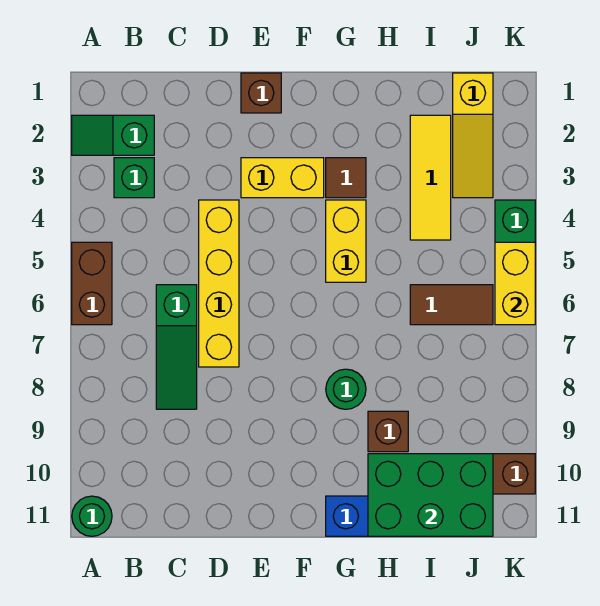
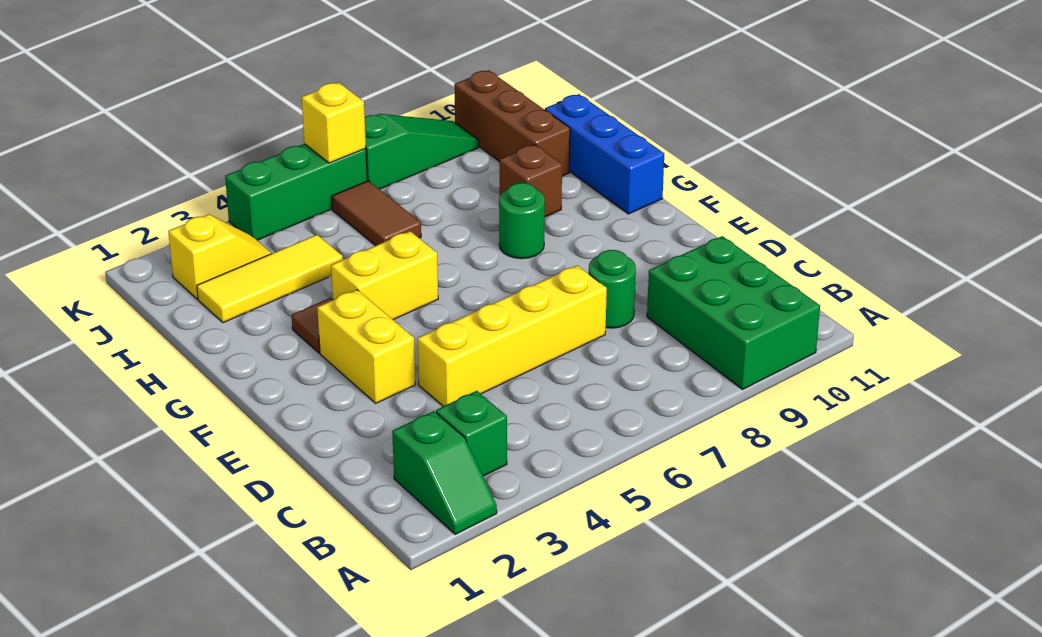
brown brick A5:A6 level 1 -> none
green round brick A11 level 1 -> green round brick D8 level 1
green slope C6:C8 level 1 top 6 -> green slope K7:K9 level 1 top 7
brown brick E1 level 1 -> none
green brick H10:J11 level 2 -> green brick A9:C10 level 1
yellow slope J1:J3 level 1 top 1 -> yellow slope J2:J3 level 1 top 2
yellow brick K5:K6 level 2 -> yellow brick K6 level 2

